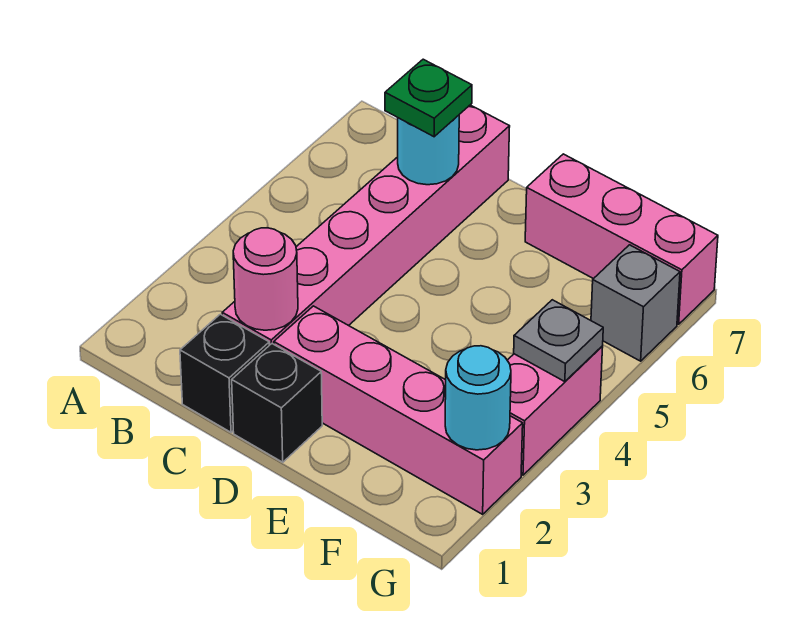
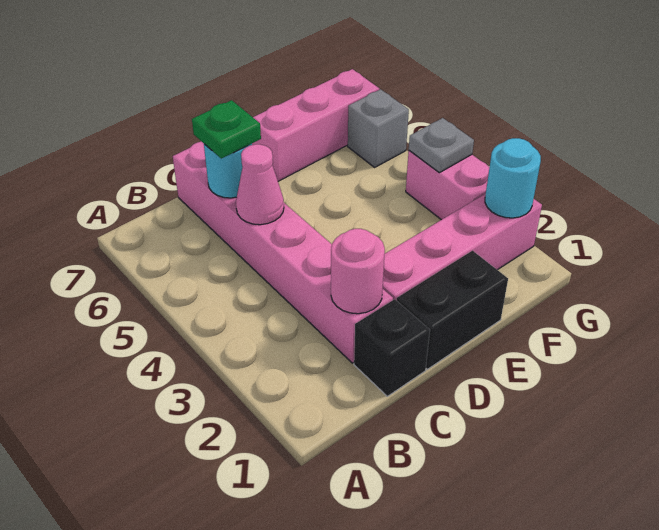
none -> pink cone C5 level 2
black brick D1 level 1 -> black brick D1:E1 level 1

